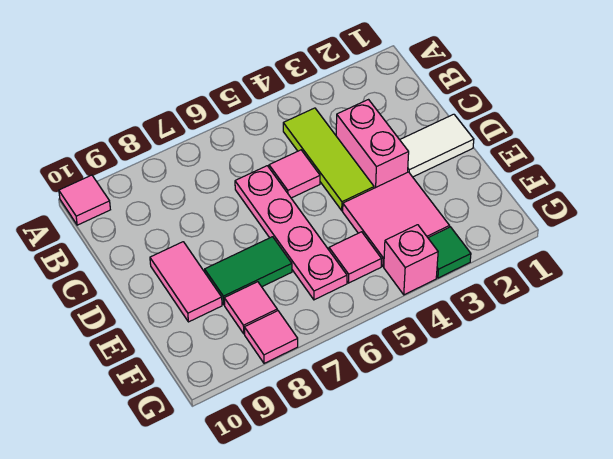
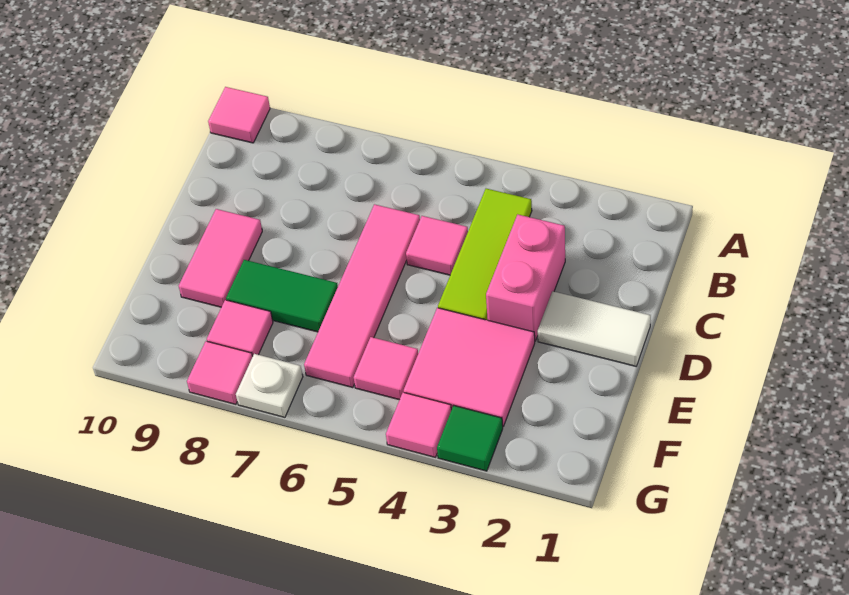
pink plate C6:F6 level 1 -> pink tile C6:F6 level 1
pink brick G4 level 1 -> pink tile G4 level 1
none -> white plate G7 level 1

